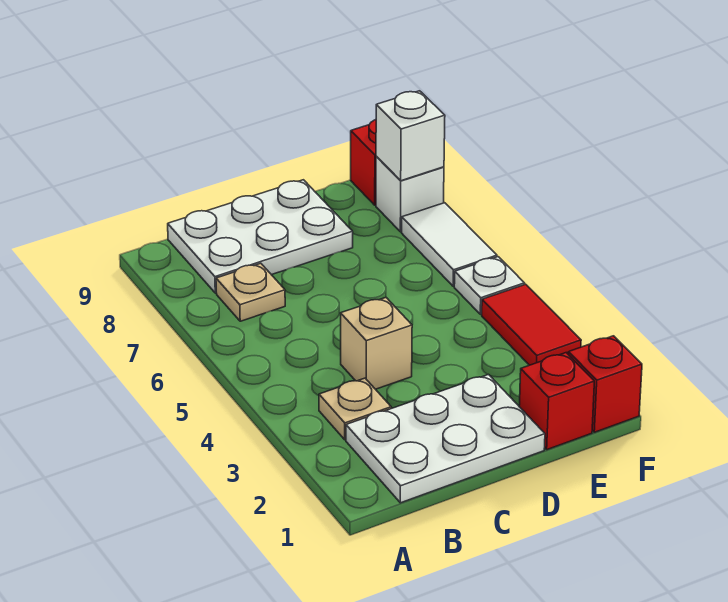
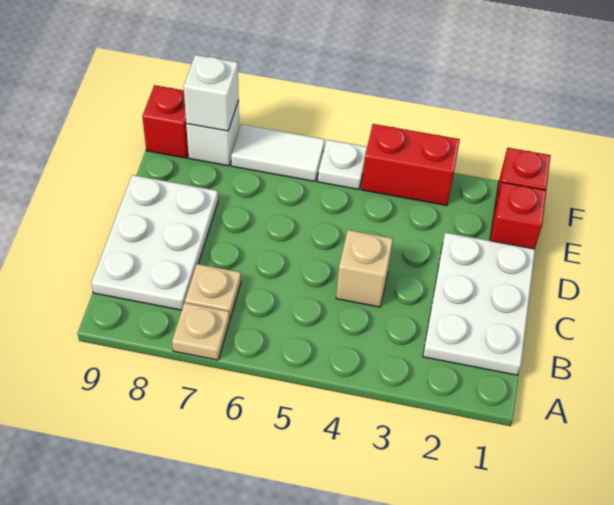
tan plate B3 level 1 -> tan plate A7 level 1
red tile F3:F4 level 1 -> red brick F3:F4 level 1

